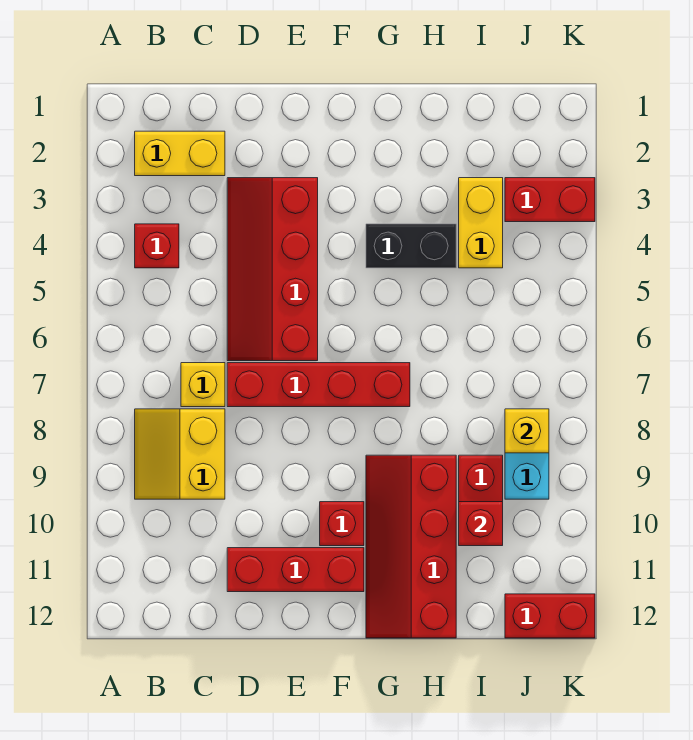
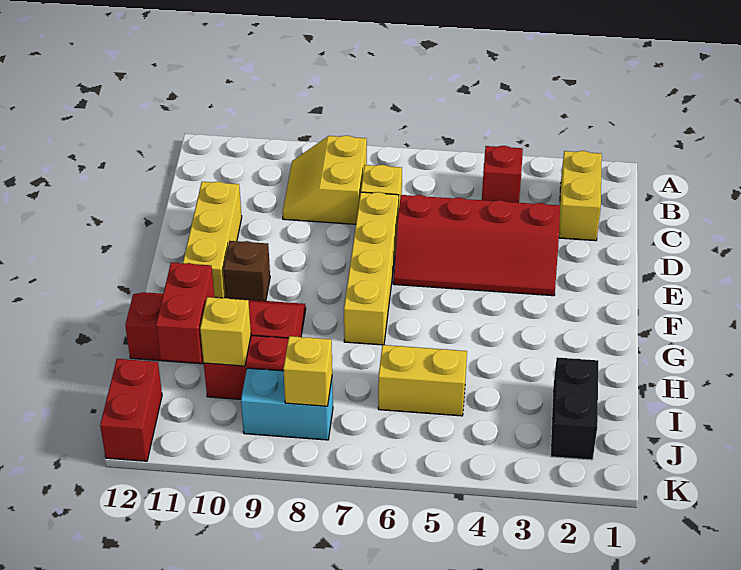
yellow slope B8:C9 level 1 top C -> yellow slope B8:C9 level 1 top 8
red slope D3:E6 level 1 top E -> red slope D3:E6 level 1 top D
red brick D7:G7 level 1 -> yellow brick D7:G7 level 1
red brick D11:F11 level 1 -> yellow brick D11:F11 level 1
red brick F10 level 1 -> brown brick F10 level 1
black brick G4:H4 level 1 -> black brick I2:J2 level 1
yellow brick I3:I4 level 1 -> yellow brick I5:I6 level 1
red brick I10 level 2 -> yellow brick I10 level 2
red brick J3:K3 level 1 -> red brick H11:I11 level 2

